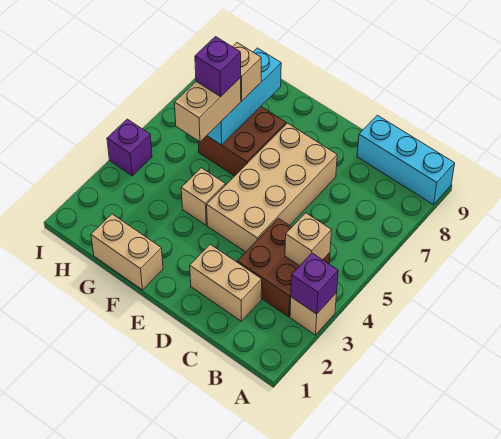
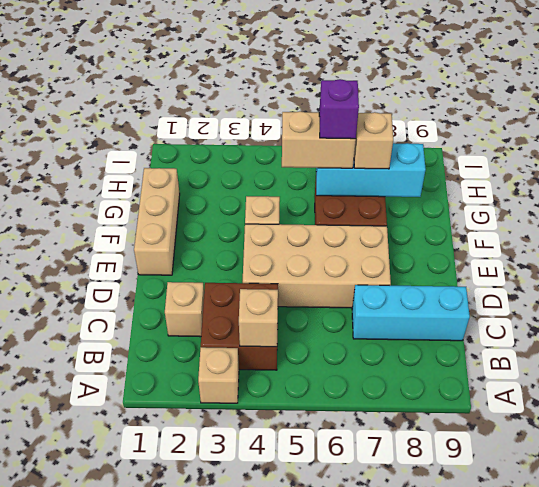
purple brick A3 level 2 -> none
cyan brick A9:C9 level 1 -> cyan brick C7:C9 level 1
tan brick C2:D2 level 1 -> tan brick C2 level 1
tan brick F1:G1 level 1 -> tan brick E1:G1 level 1
purple brick I4 level 1 -> none

